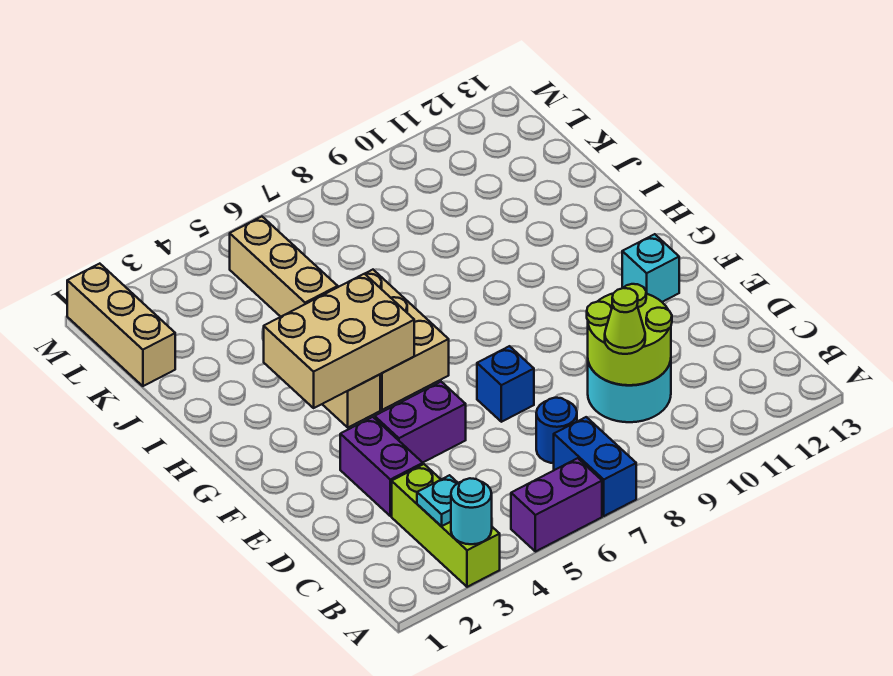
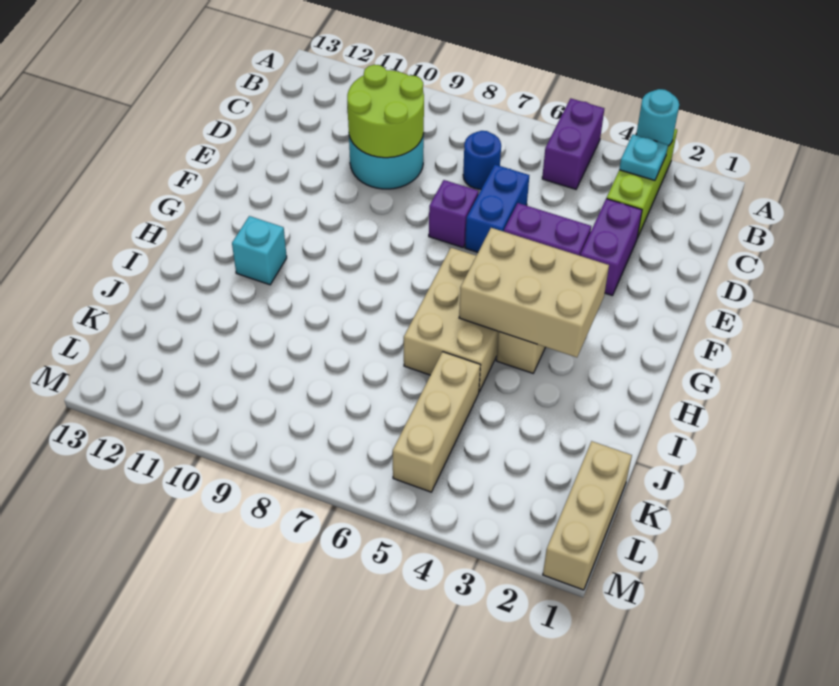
purple brick A5:A6 level 1 -> purple brick A5:B5 level 1
blue brick A7:B7 level 1 -> blue brick D6:E6 level 1
lime cone C9 level 3 -> none
blue brick E7 level 1 -> purple brick E7 level 1
cyan brick F12 level 1 -> cyan brick H11 level 1

